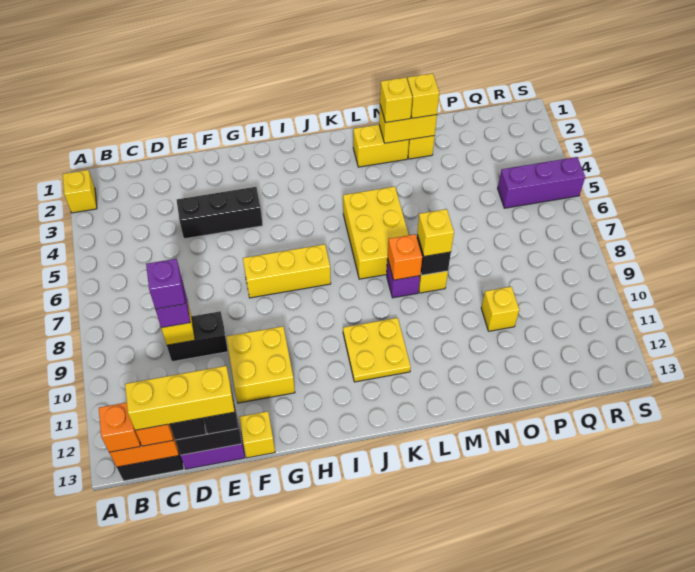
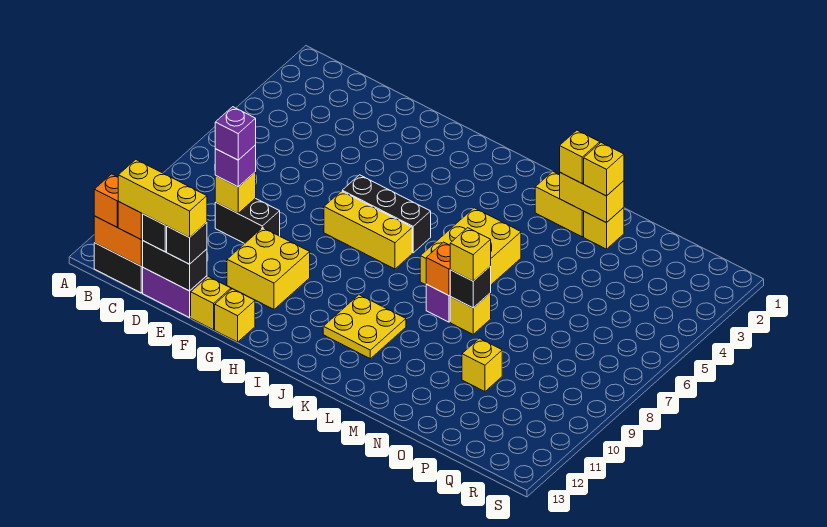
yellow brick A2 level 1 -> yellow brick G13 level 1
black brick E4:G4 level 1 -> black brick G6:I6 level 1
purple brick Q5:S5 level 1 -> none

